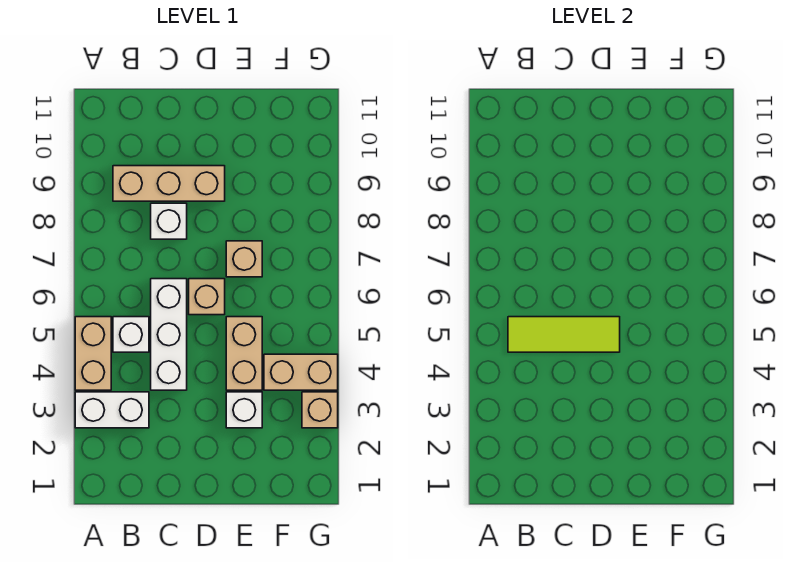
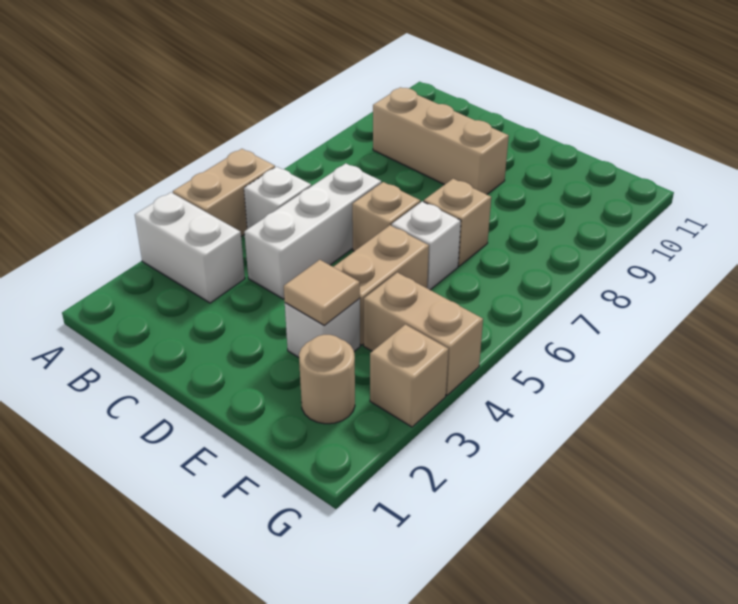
lime tile B5:D5 level 2 -> none
white brick C8 level 1 -> white brick E6 level 1
none -> tan tile E3 level 2
none -> tan round brick F2 level 1

